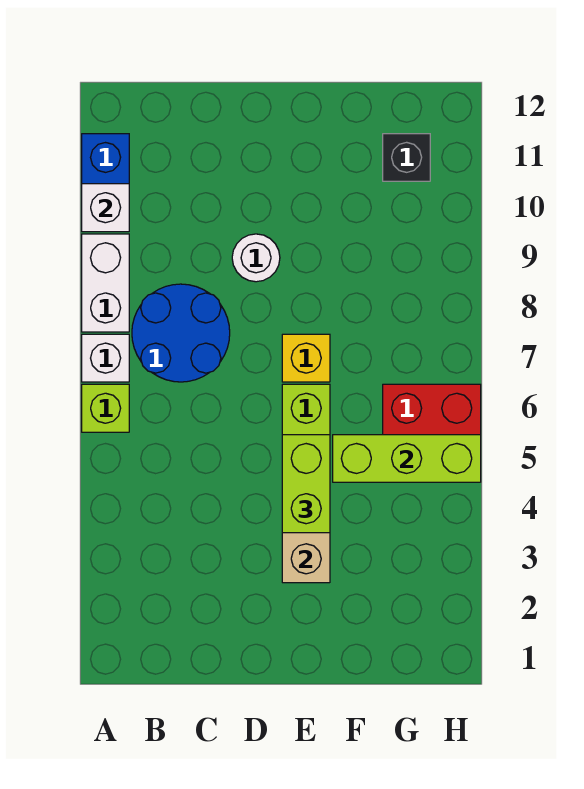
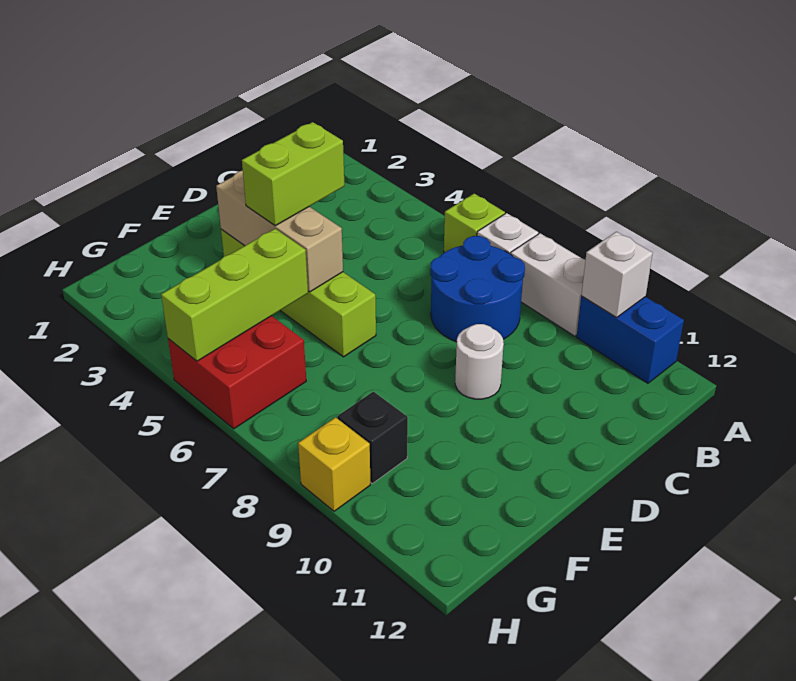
lime brick E4:E5 level 3 -> lime brick D4:E4 level 3
yellow brick E7 level 1 -> yellow brick H9 level 1
black brick G11 level 1 -> black brick G9 level 1

